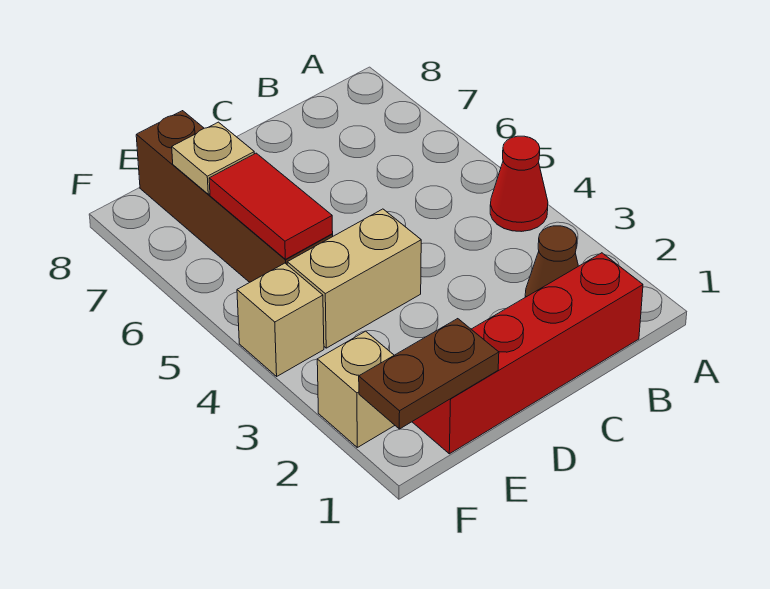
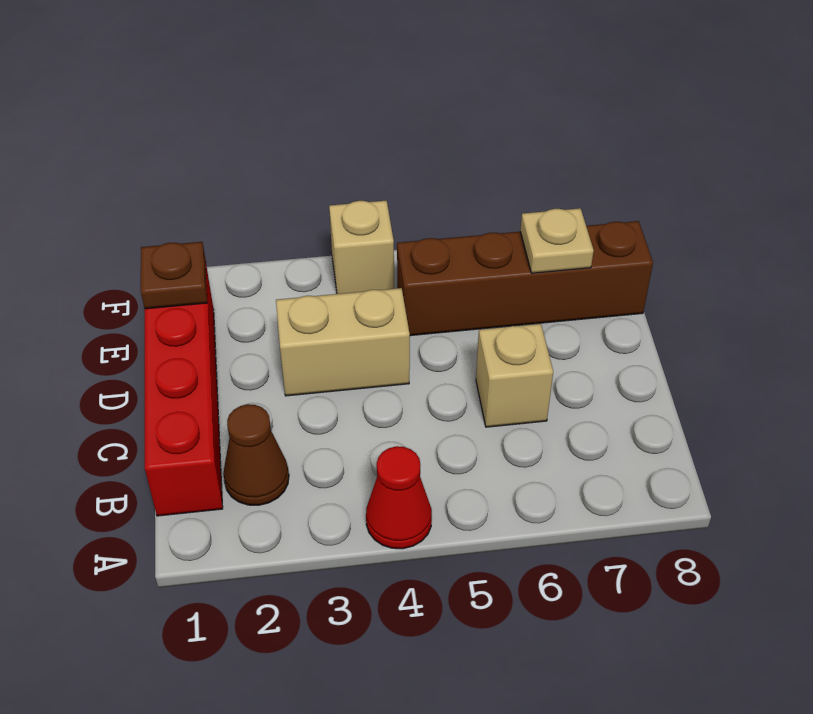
tan brick D4:E4 level 1 -> tan brick D3:D4 level 1
brown plate E1:F1 level 2 -> brown plate E1 level 2
red tile E5:E6 level 2 -> none
tan brick F2 level 1 -> tan brick C6 level 1

